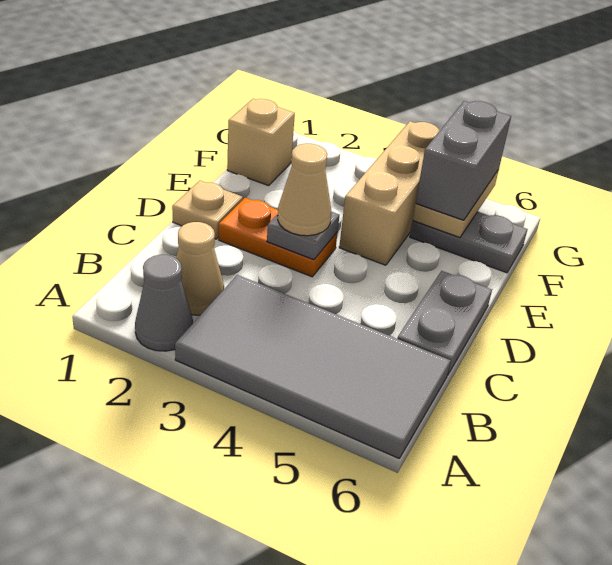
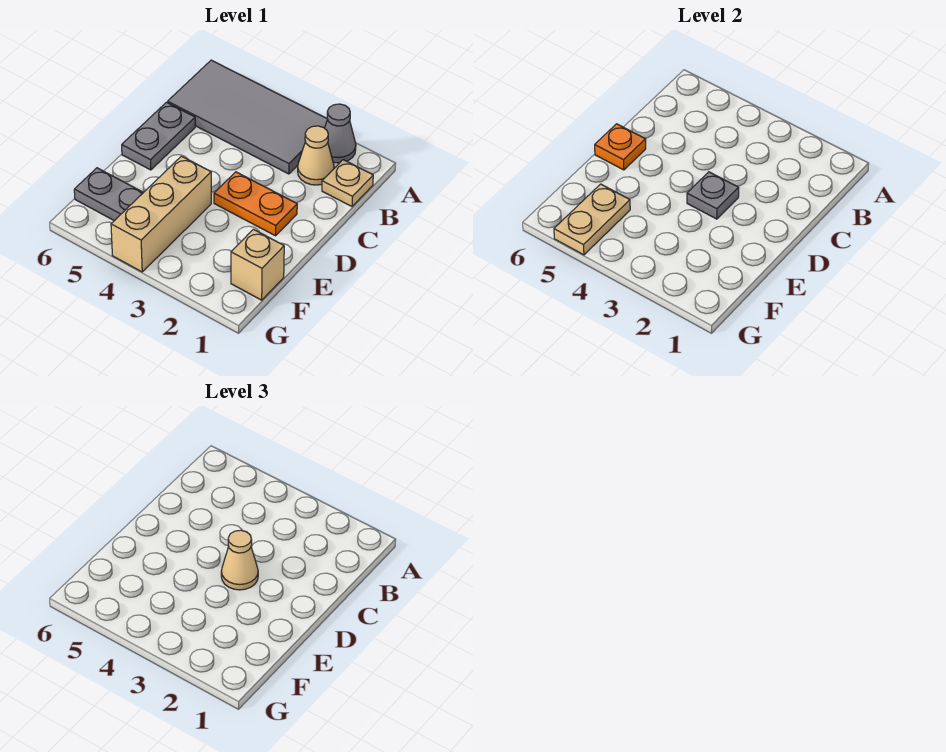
tan plate D1 level 1 -> tan plate B1 level 1
none -> orange plate D6 level 2
grey brick F5:G5 level 3 -> none

